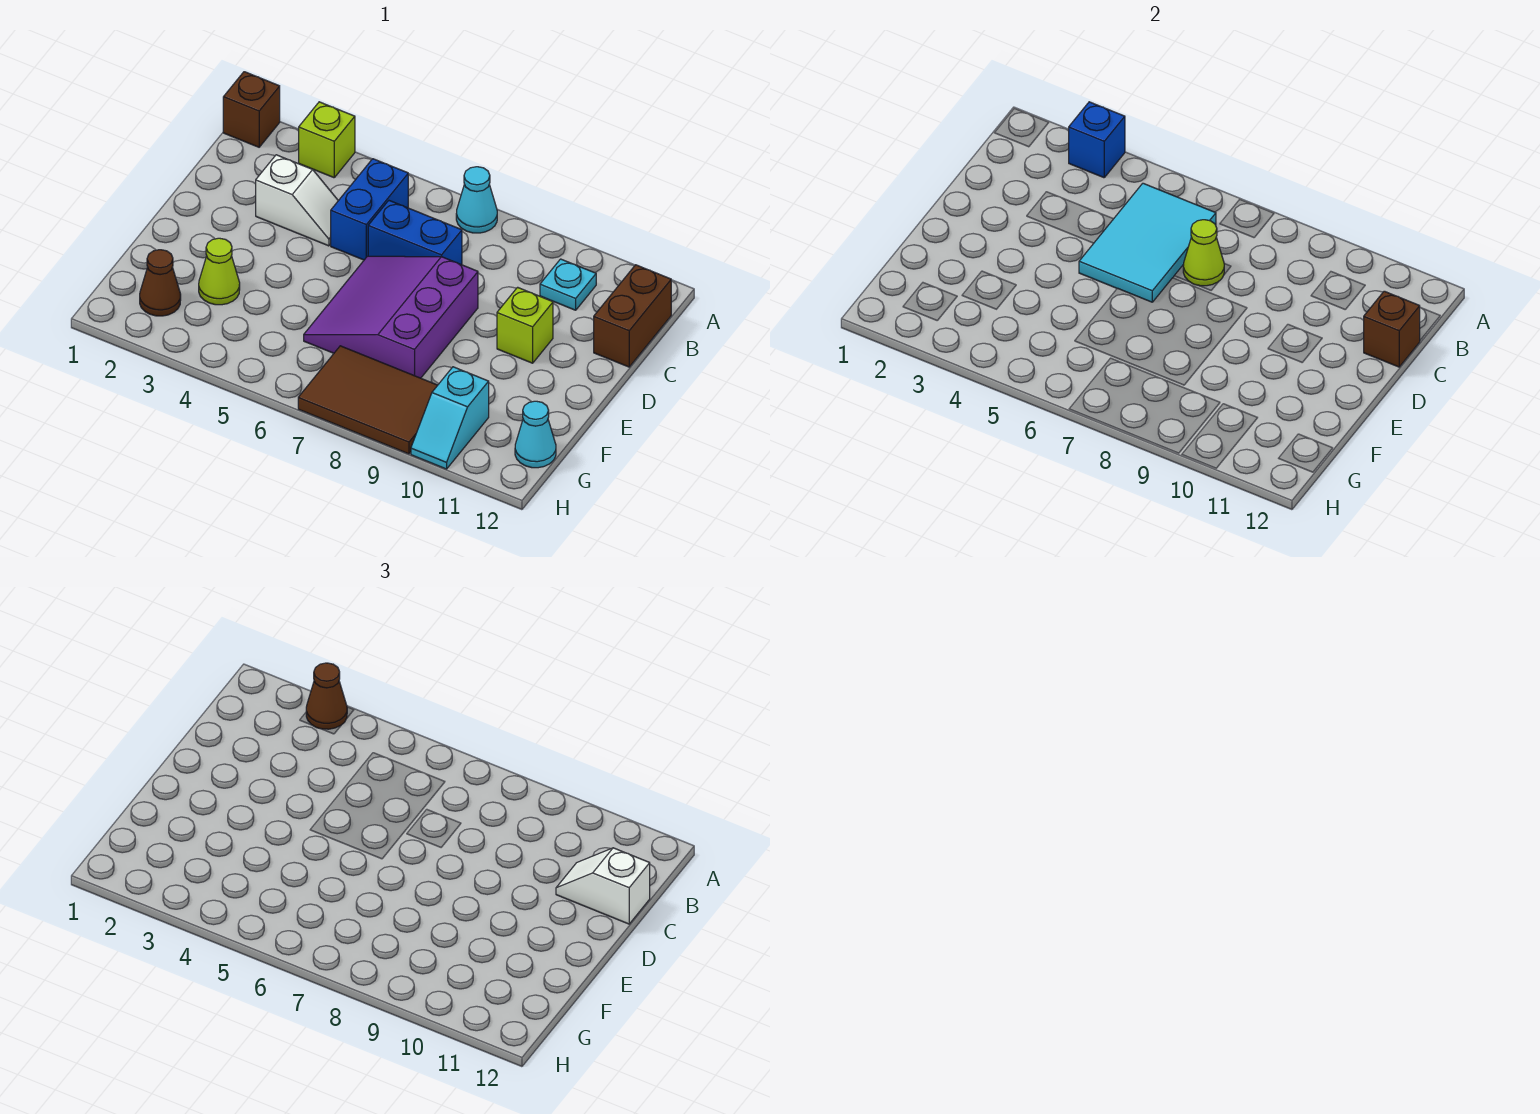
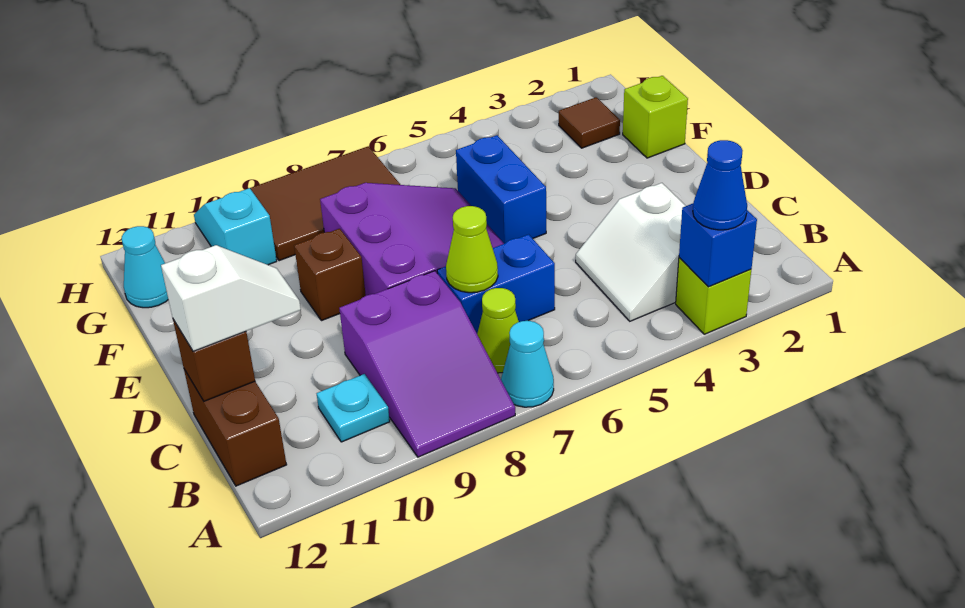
brown brick A1 level 1 -> brown brick E9 level 1
brown cone A3 level 3 -> blue cone A3 level 3
none -> purple slope A8:C9 level 1 top C
blue brick B5:C5 level 1 -> blue brick E5:F5 level 1
cyan tile B5:D6 level 2 -> none
white slope C3:C4 level 1 top 3 -> white slope B3:C4 level 1 top 3
lime brick D10 level 1 -> lime brick F1 level 1
lime cone F3 level 1 -> lime cone B7 level 1
brown cone G2 level 1 -> brown tile G2 level 1

